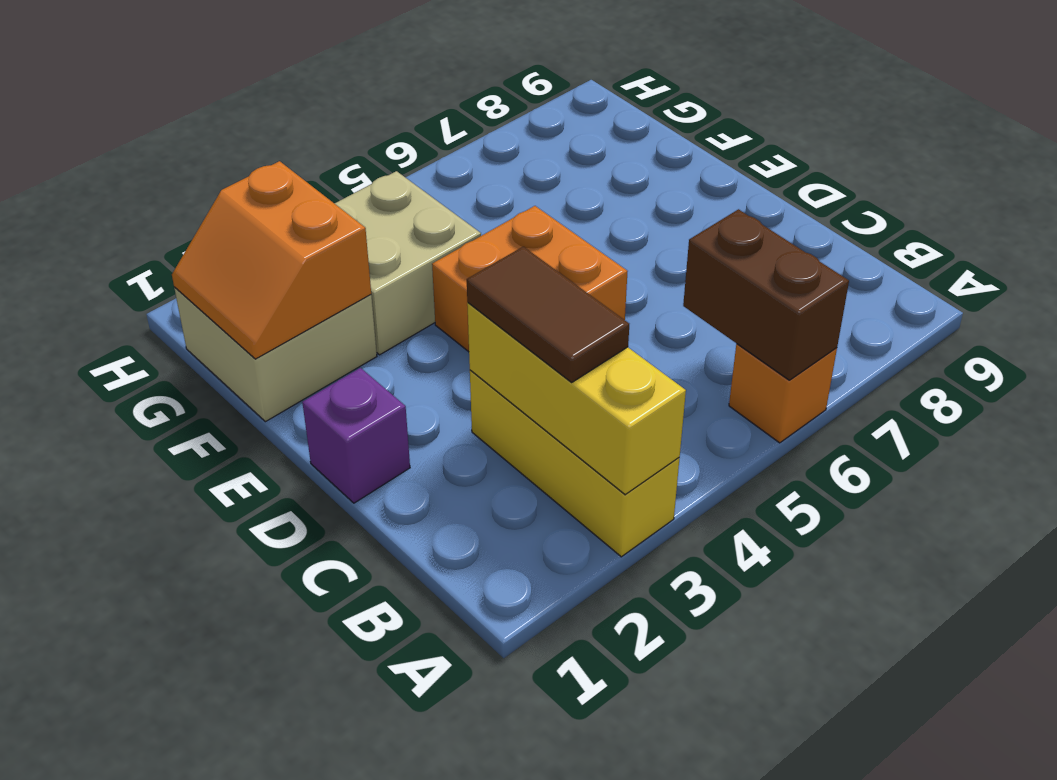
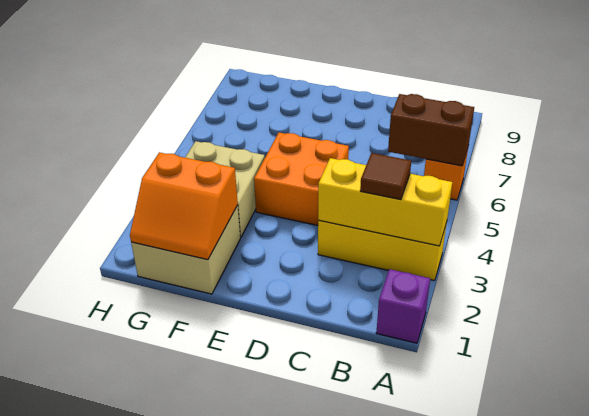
brown tile B3:C3 level 3 -> brown tile B3 level 3
purple brick D1 level 1 -> purple brick A1 level 1

